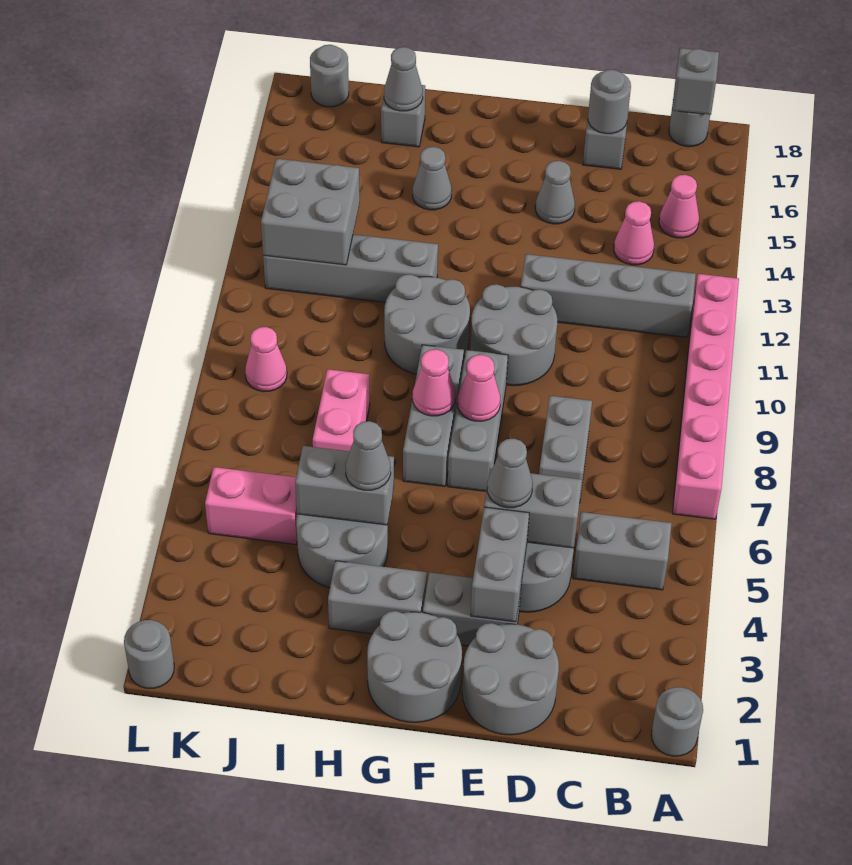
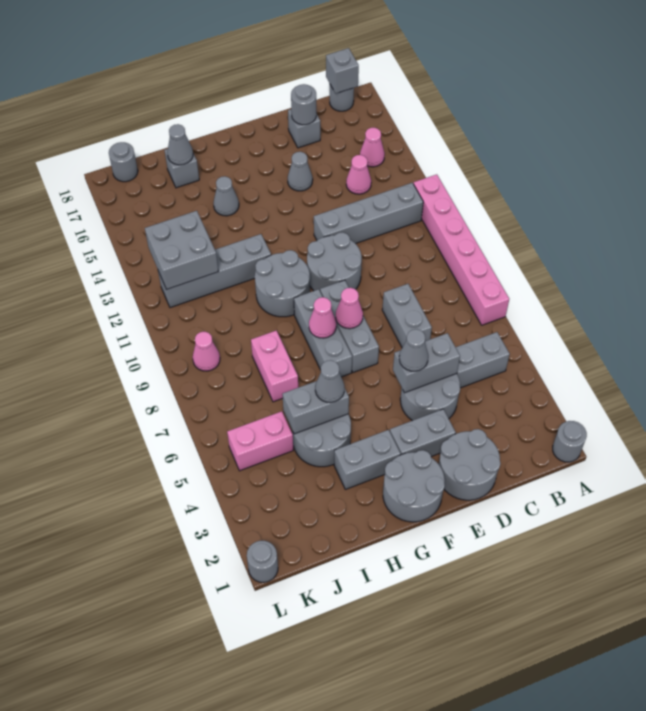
grey brick E3:E4 level 2 -> none

